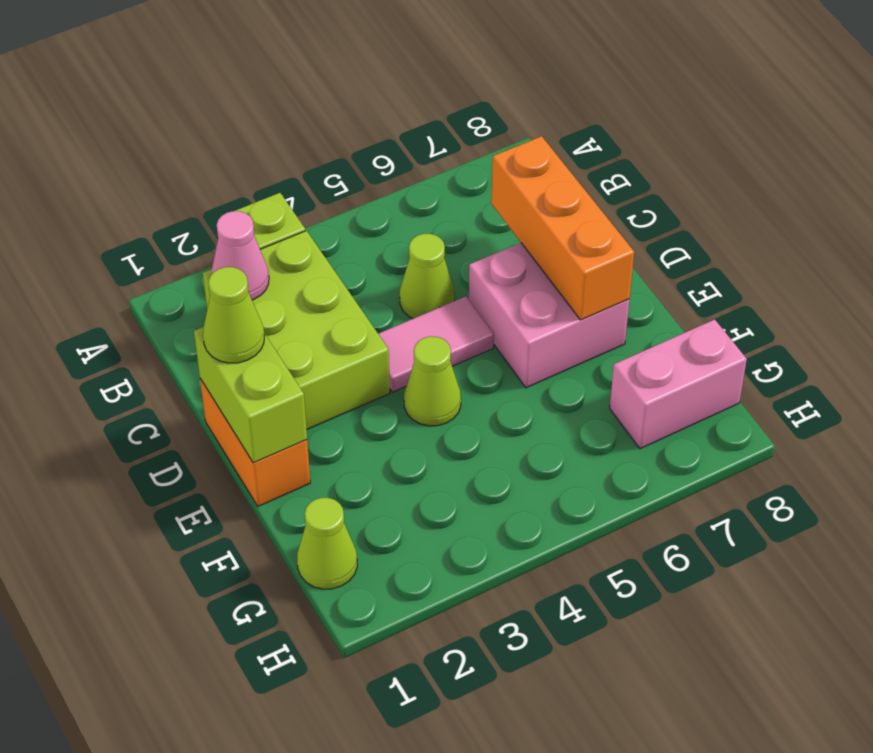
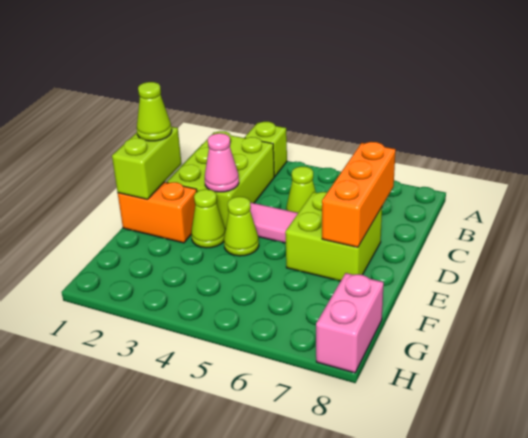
pink cone B2 level 2 -> pink cone D3 level 2
orange brick D1:E1 level 1 -> orange brick E1:E2 level 1
pink brick D6:E7 level 1 -> lime brick D6:E7 level 1
lime cone G1 level 1 -> lime cone E3 level 1
pink brick G7:G8 level 1 -> pink brick G8:H8 level 1

